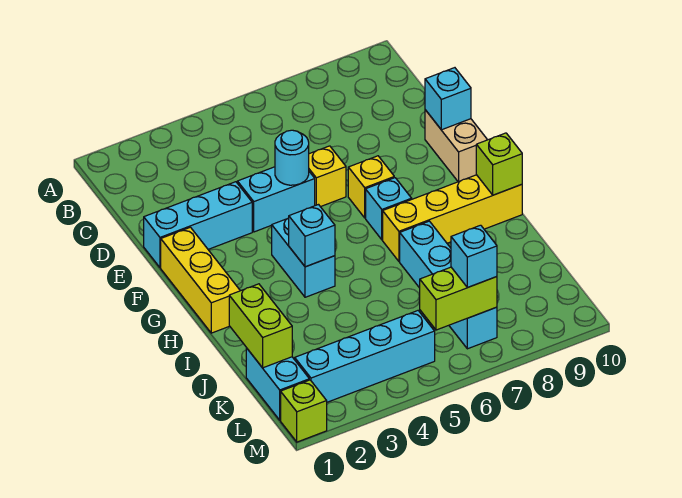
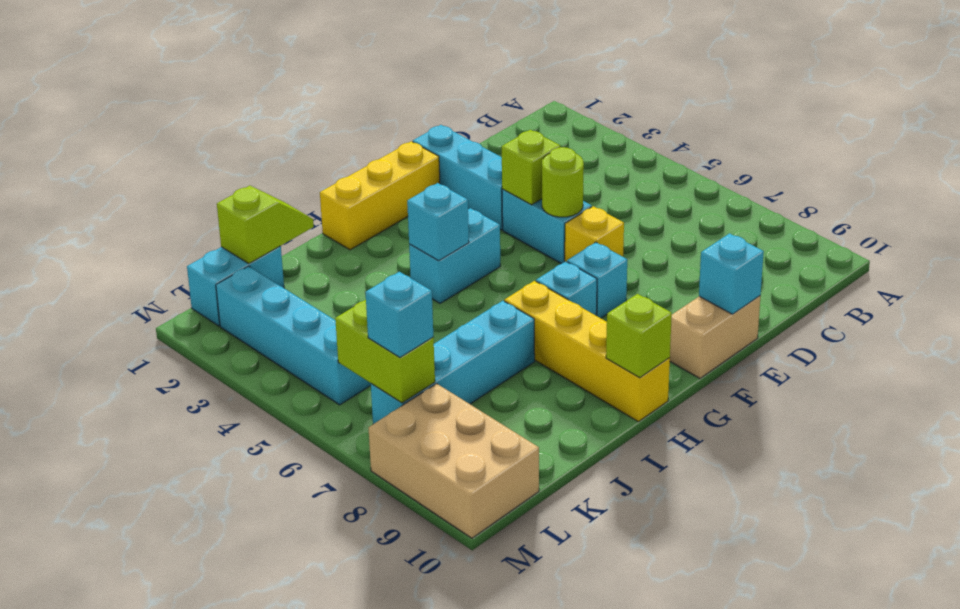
cyan round brick E5 level 2 -> lime round brick E5 level 2
yellow brick F7 level 1 -> cyan brick F7 level 1
lime brick J1:K1 level 2 -> lime slope J1:K1 level 2 top K
none -> tan brick L8:M10 level 1
lime brick M1 level 1 -> lime brick E4 level 2

